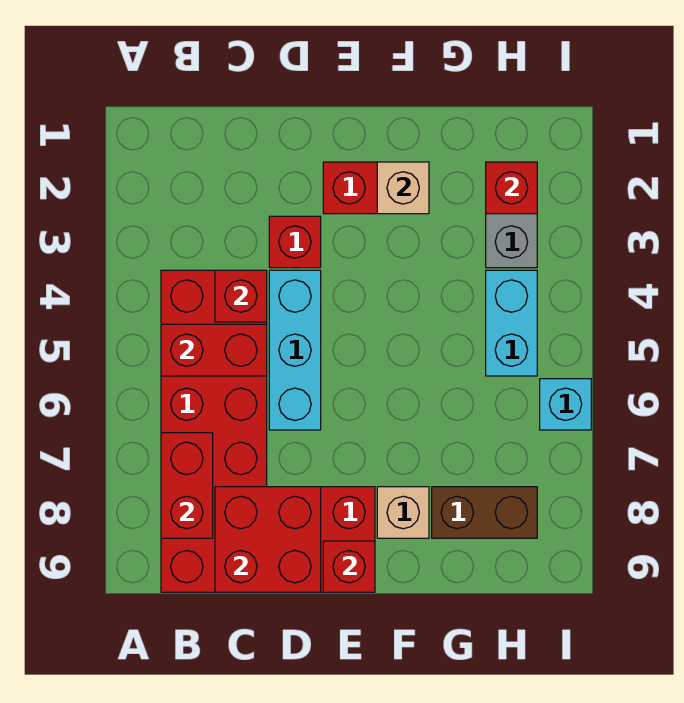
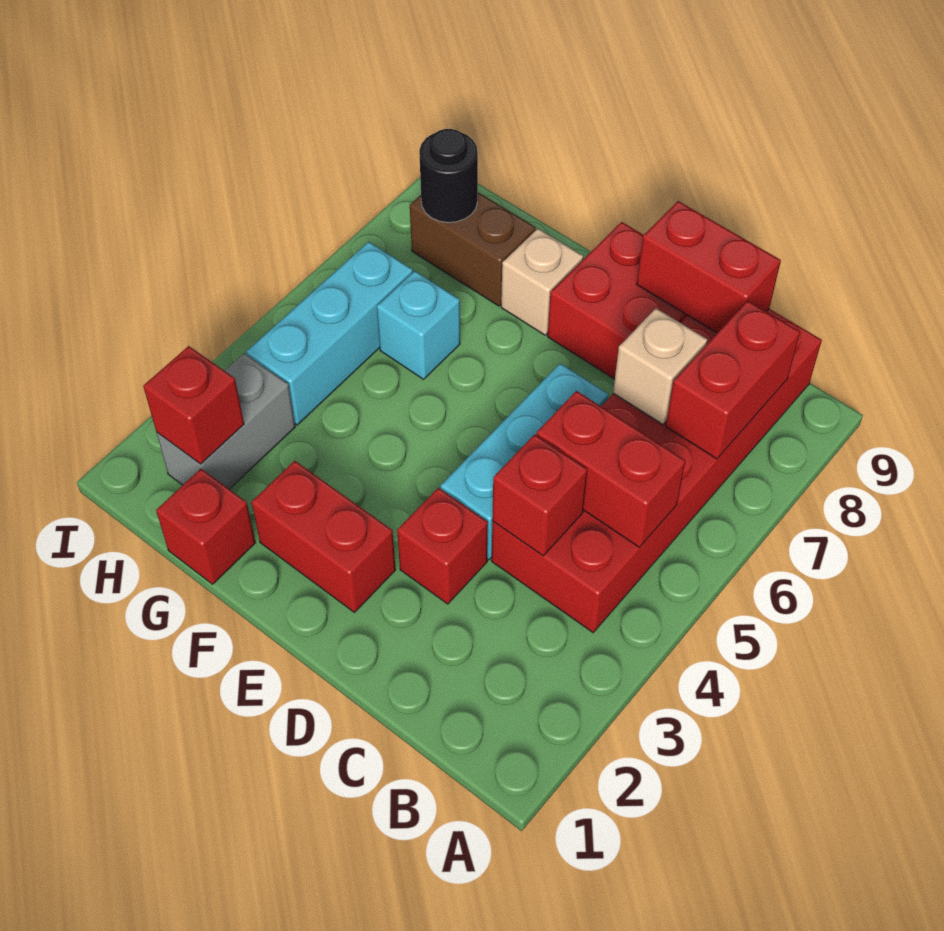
red brick C8:D9 level 2 -> red brick C9:D9 level 2
red brick E9 level 2 -> red brick G1 level 1
tan brick F2 level 2 -> tan brick C7 level 2
cyan brick H4:H5 level 1 -> cyan brick H4:H6 level 1
none -> black round brick H8 level 2
cyan brick I6 level 1 -> cyan brick G6 level 1

